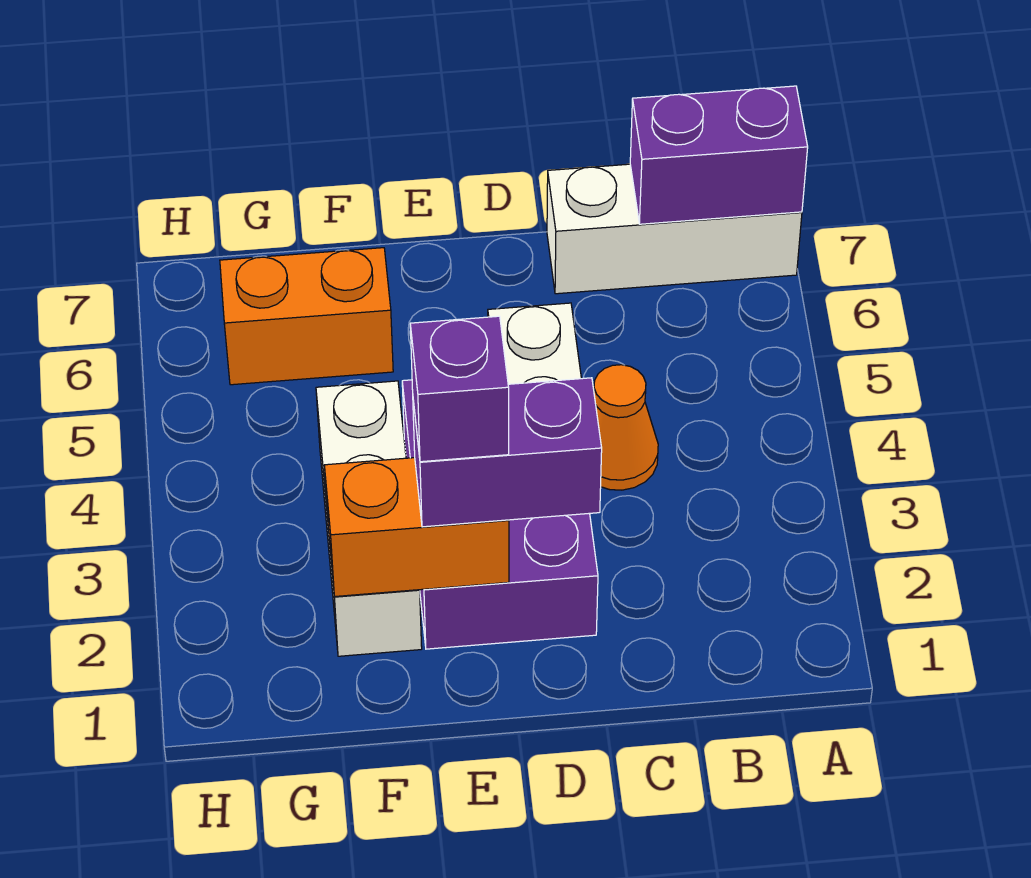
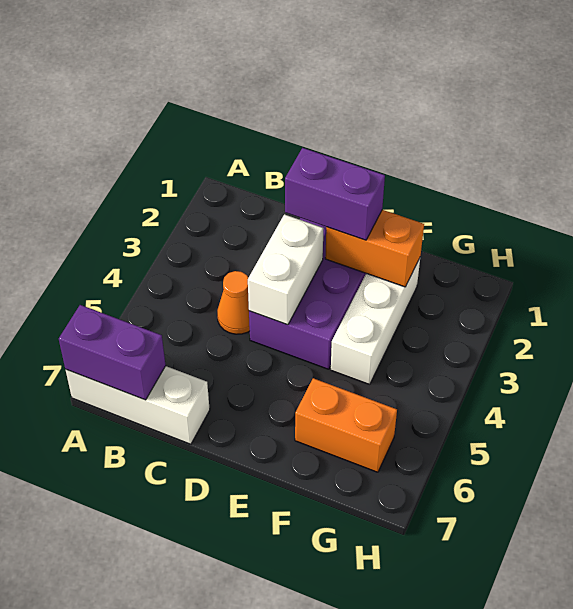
purple brick E2 level 4 -> none

